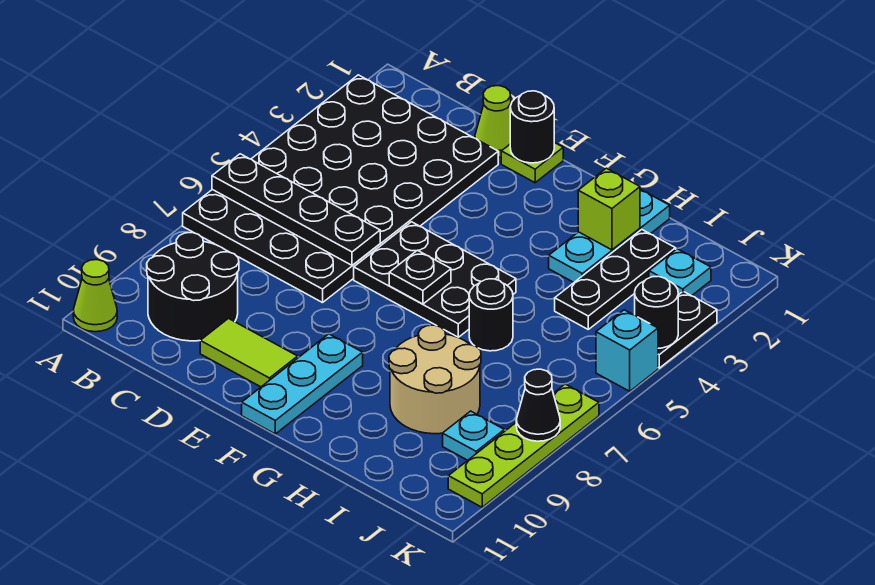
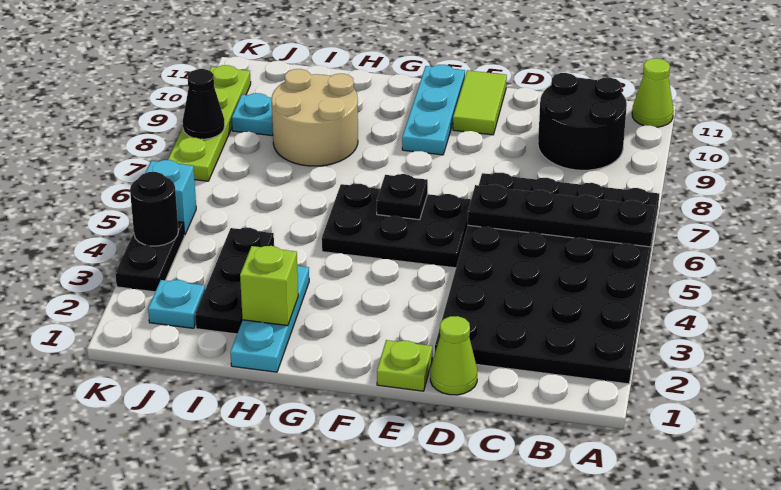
lime tile D10:E10 level 1 -> lime tile E10:E11 level 1
black round brick E1 level 2 -> none
black round brick H6 level 1 -> none

